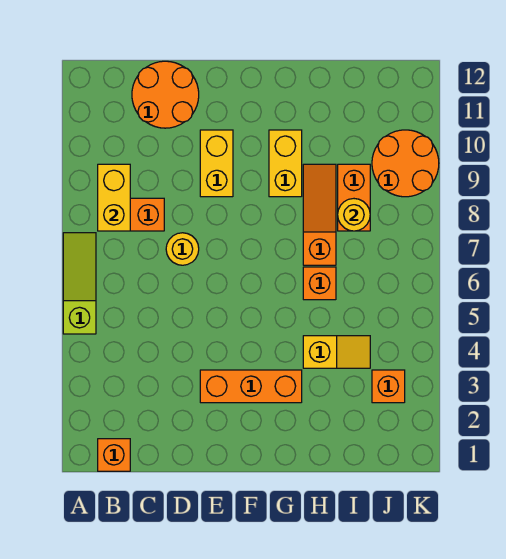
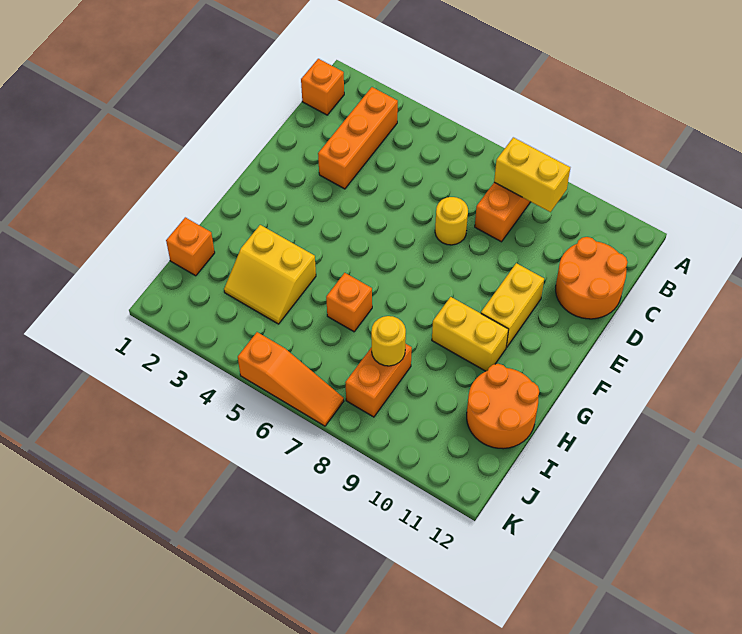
lime slope A5:A7 level 1 top 5 -> none
orange brick E3:G3 level 1 -> orange brick B3:D3 level 1
yellow brick E9:E10 level 1 -> yellow brick E10:F10 level 1
yellow slope H4:I4 level 1 top H -> yellow slope H3:I4 level 1 top H
orange slope H7:H9 level 1 top 7 -> orange slope K5:K7 level 1 top 5
orange brick I8:I9 level 1 -> orange brick I8:J8 level 1
orange brick J3 level 1 -> orange brick I1 level 1
orange round brick J9:K10 level 1 -> orange round brick H11:I12 level 1

